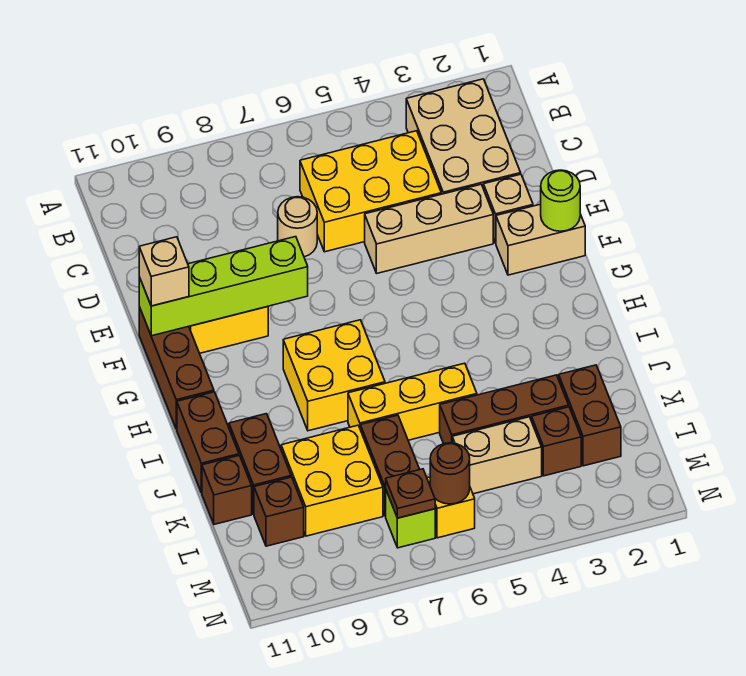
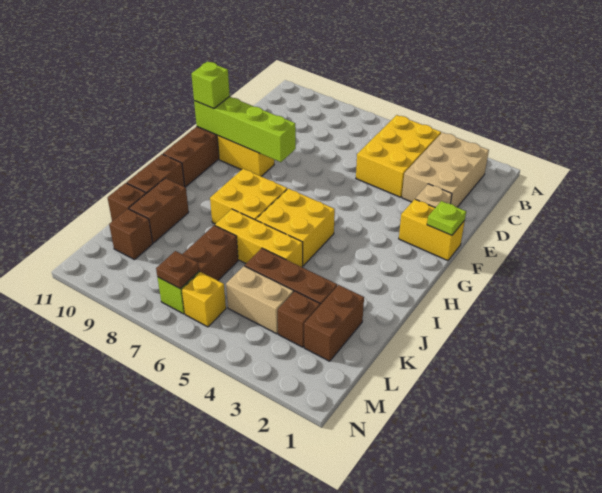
yellow brick C4:D6 level 1 -> yellow brick B4:D5 level 1
tan round brick D7 level 1 -> none
tan brick E3:E5 level 1 -> none
tan brick F1:F2 level 1 -> yellow brick F1:F2 level 1
lime round brick F1 level 2 -> lime plate F1 level 2
tan brick F11 level 3 -> lime brick F11 level 3
yellow brick K8:L9 level 1 -> yellow brick H5:I6 level 1
brown round brick M6 level 2 -> none

